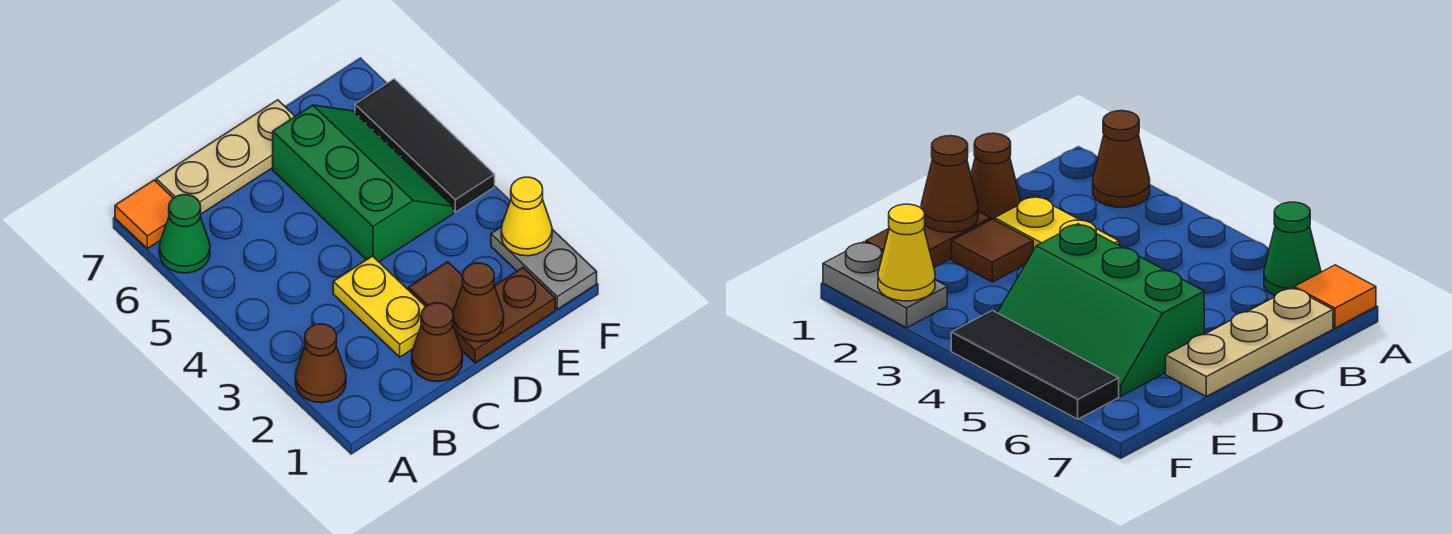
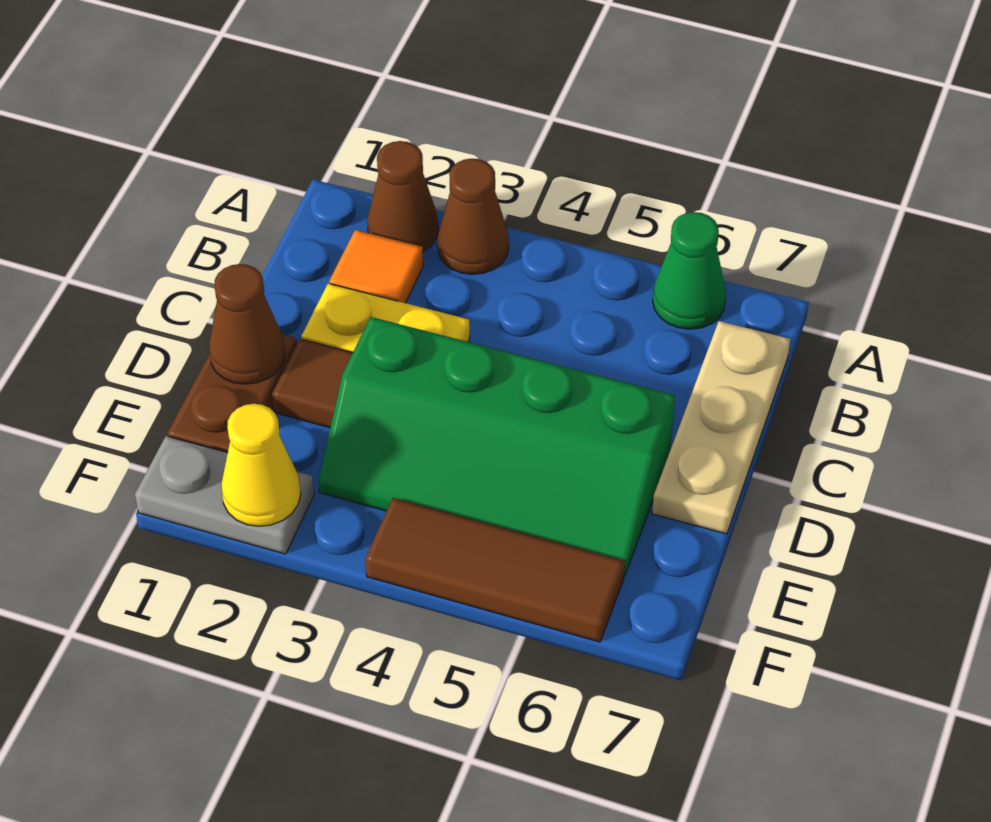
orange tile A7 level 1 -> orange tile B2 level 1
brown cone C1 level 1 -> brown cone A3 level 1
green slope D4:E6 level 1 top D -> green slope D3:E6 level 1 top D
black tile F4:F6 level 1 -> brown tile F4:F6 level 1

